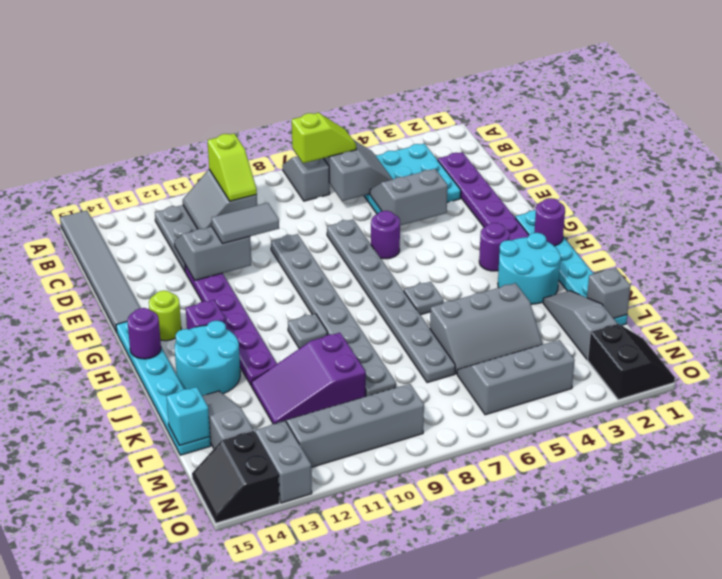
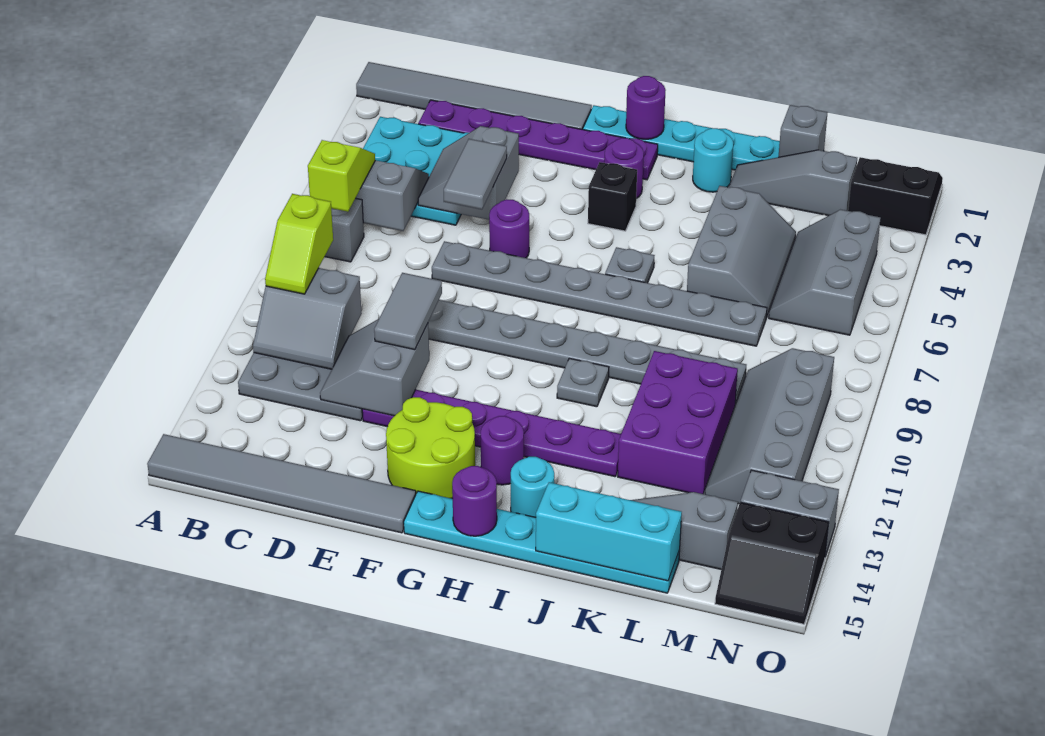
none -> grey tile A1:F1 level 1
lime slope B10:C10 level 3 top B -> lime slope B9:B10 level 3 top 9
none -> grey tile E5:E6 level 3
lime round brick G14 level 1 -> lime round brick F13:G14 level 1
none -> black brick H4 level 1
purple brick H13 level 1 -> purple round brick H13 level 1
cyan round brick I2:J3 level 1 -> cyan round brick J2 level 1
cyan round brick I13:J14 level 1 -> cyan round brick I14 level 1
purple slope K10:L12 level 1 top 10 -> purple brick K10:L12 level 1
cyan brick L15 level 2 -> cyan brick J15:L15 level 2

